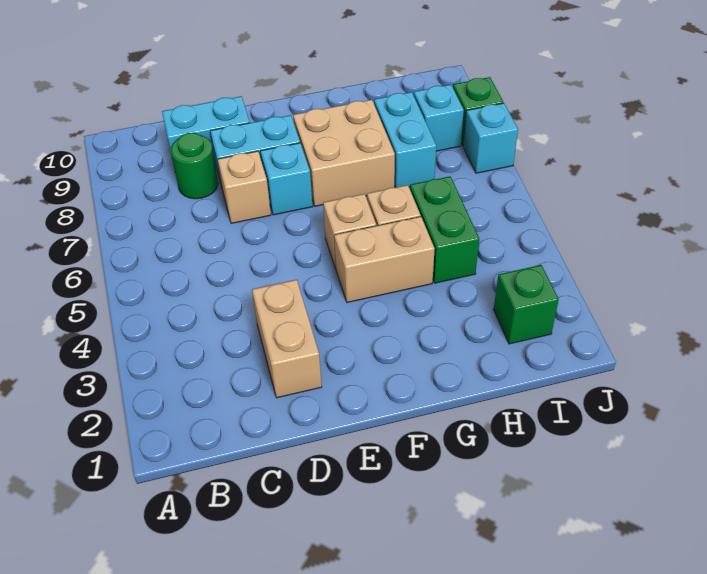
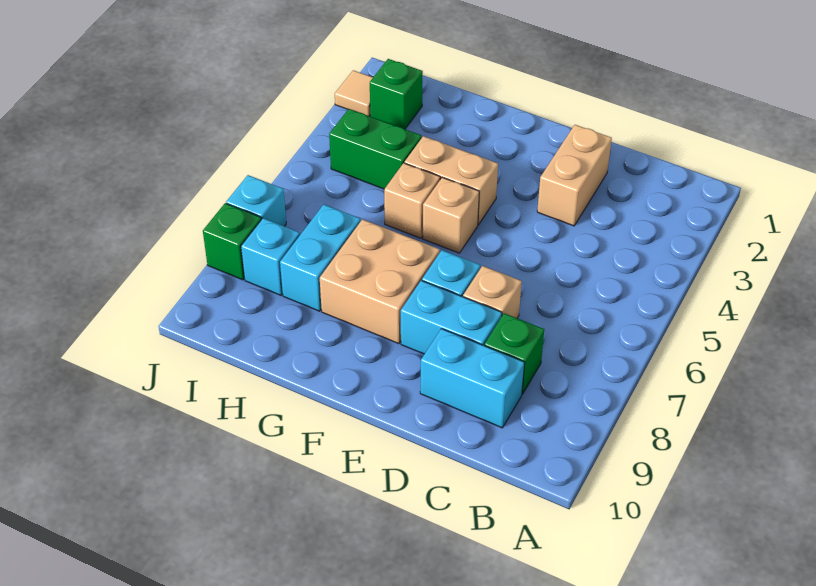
green round brick C8 level 1 -> green brick C8 level 1
green brick H4:H5 level 1 -> green brick H4:I4 level 1
none -> tan tile J2 level 1

